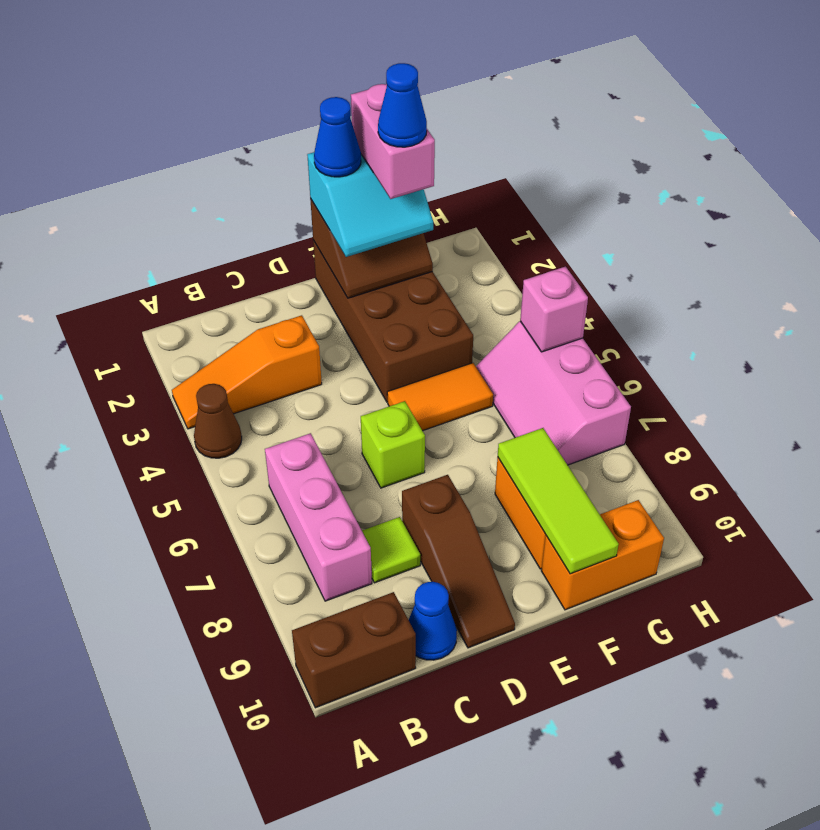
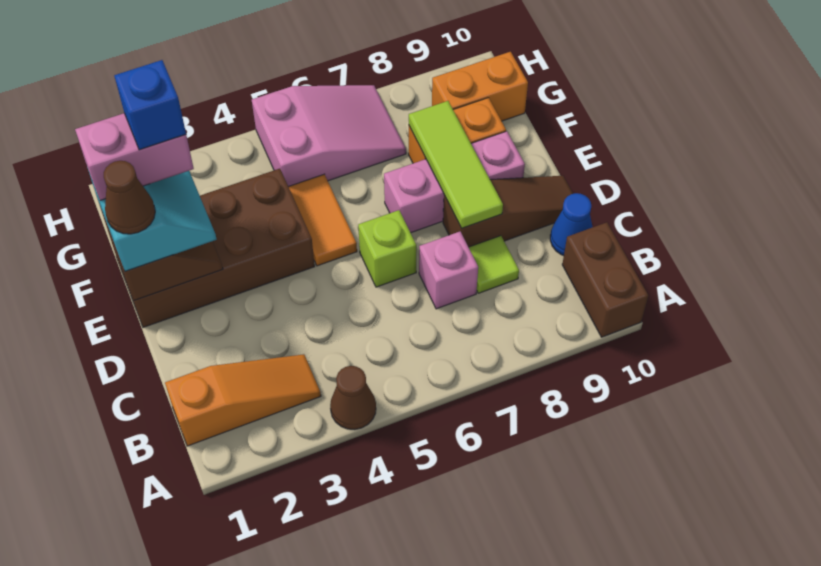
orange slope A3:C3 level 1 top C -> orange slope B1:B3 level 1 top 1
pink brick B6:B8 level 1 -> pink brick E7:E9 level 1
blue cone E1 level 4 -> brown cone E1 level 4
blue cone F2 level 5 -> blue brick F2 level 5
lime tile F8:F10 level 2 -> lime tile D8:F8 level 2
orange brick F10:G10 level 1 -> orange brick G9:G10 level 1
pink slope G5:H7 level 1 top H -> pink slope G5:H7 level 1 top 5
pink brick H5 level 2 -> pink brick C7 level 1

